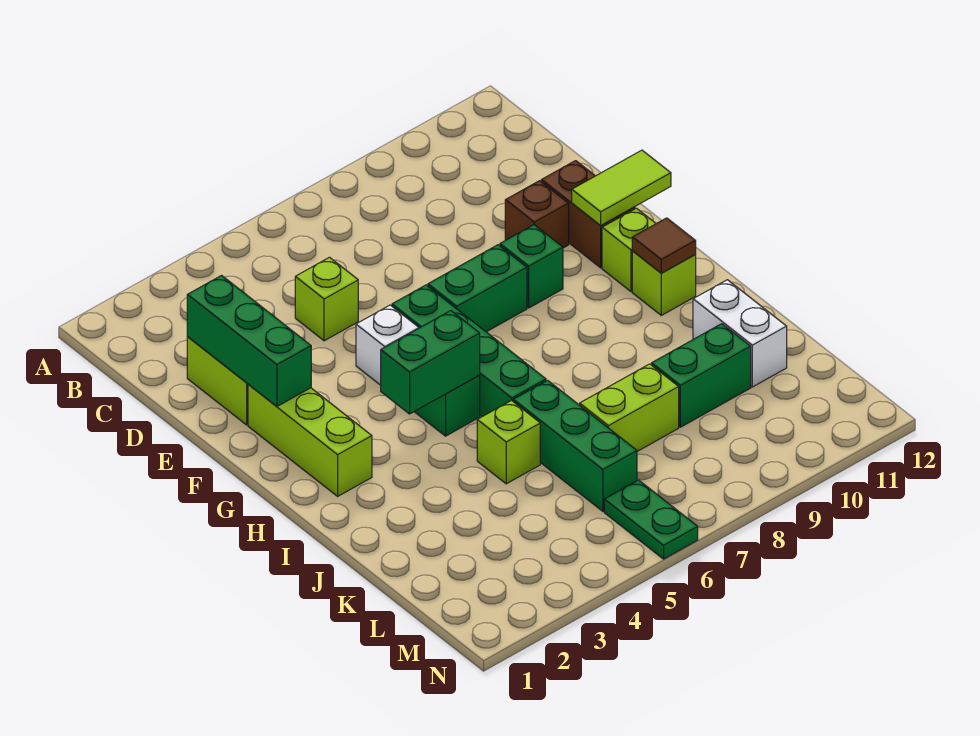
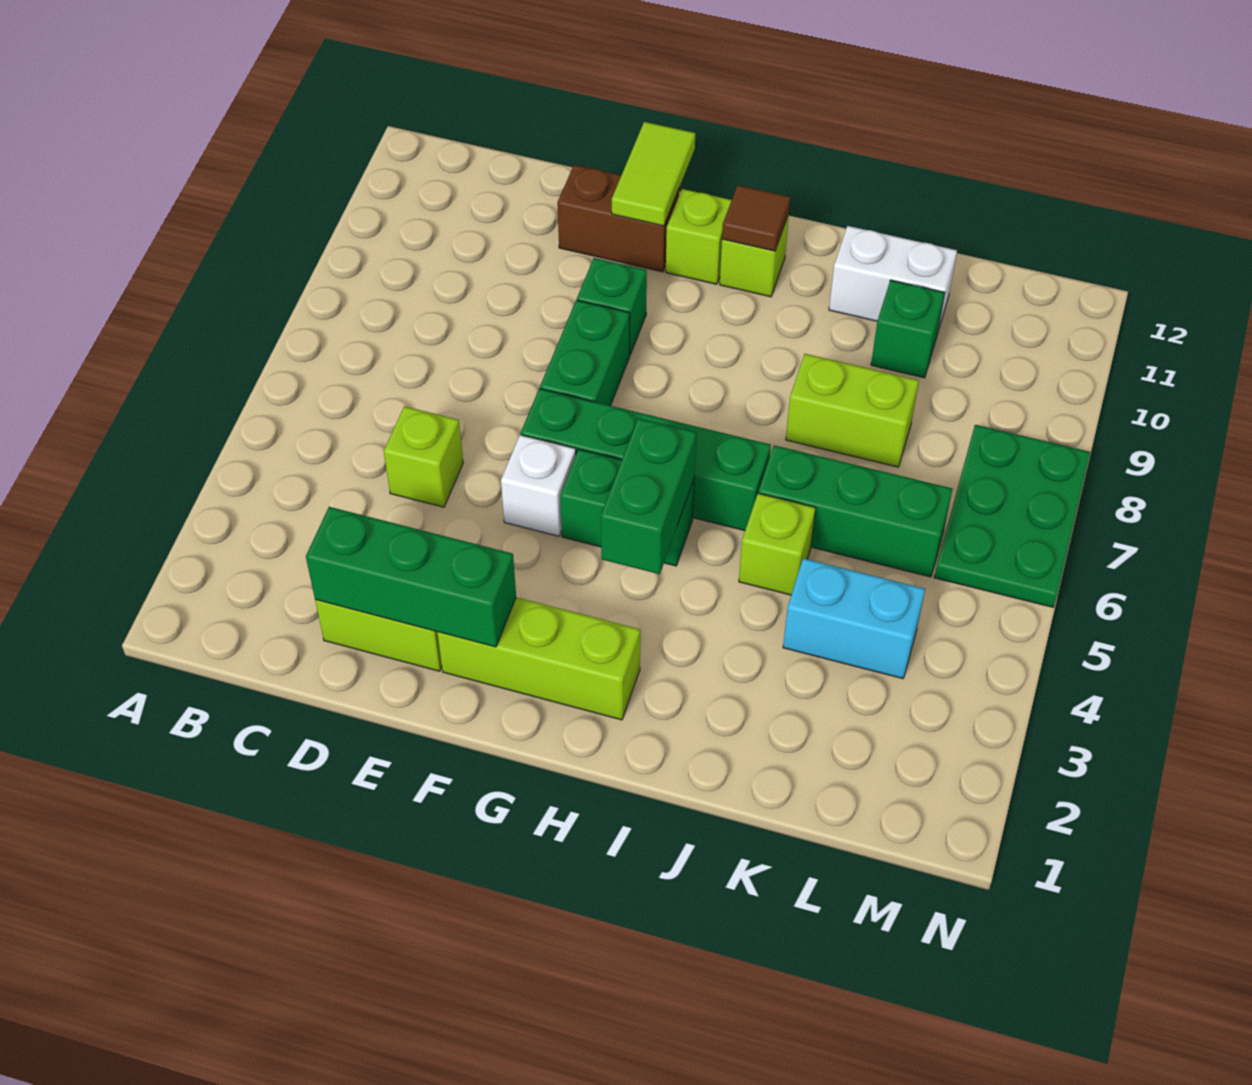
brown brick E10 level 1 -> none
none -> cyan brick K4:L4 level 1
lime brick K7:K8 level 1 -> lime brick J8:K8 level 1
green brick K9:K10 level 1 -> green brick K10 level 1
green plate M6:N6 level 1 -> green plate M6:N8 level 1

